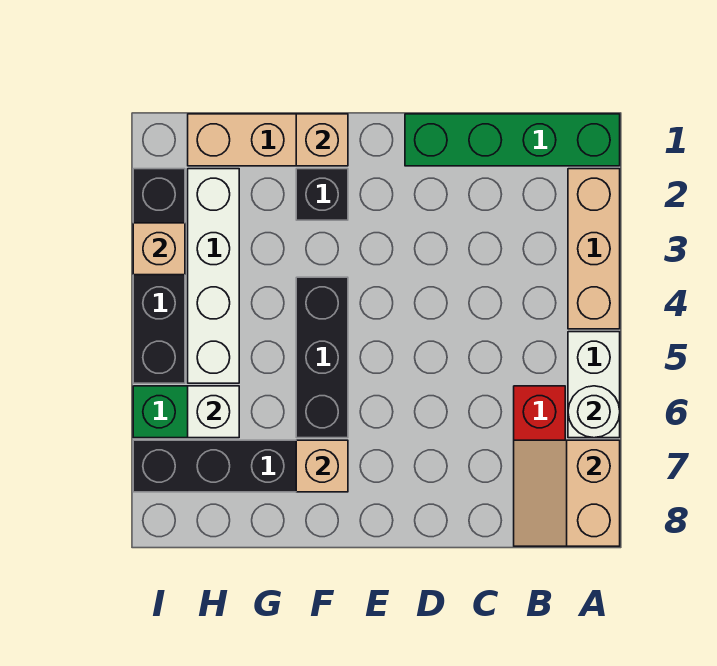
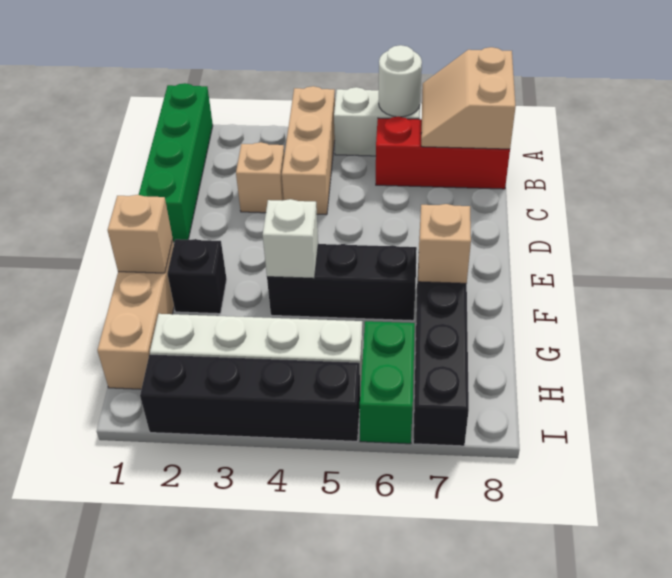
tan brick A2:A4 level 1 -> tan brick A4:C4 level 1
tan slope A7:B8 level 2 top A -> tan slope A7:B8 level 2 top 8
white brick H6 level 2 -> white brick F4 level 2
tan brick I3 level 2 -> tan brick C3 level 1

